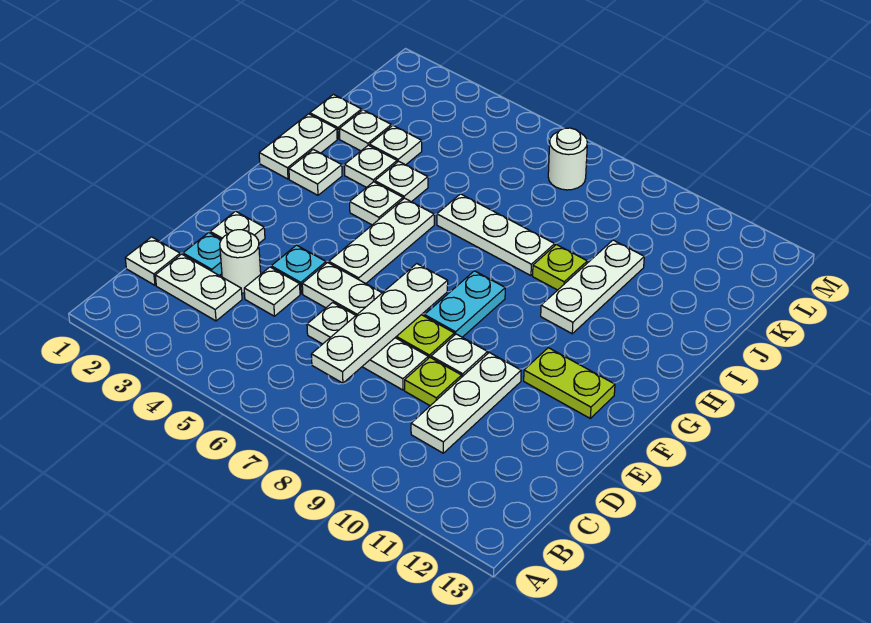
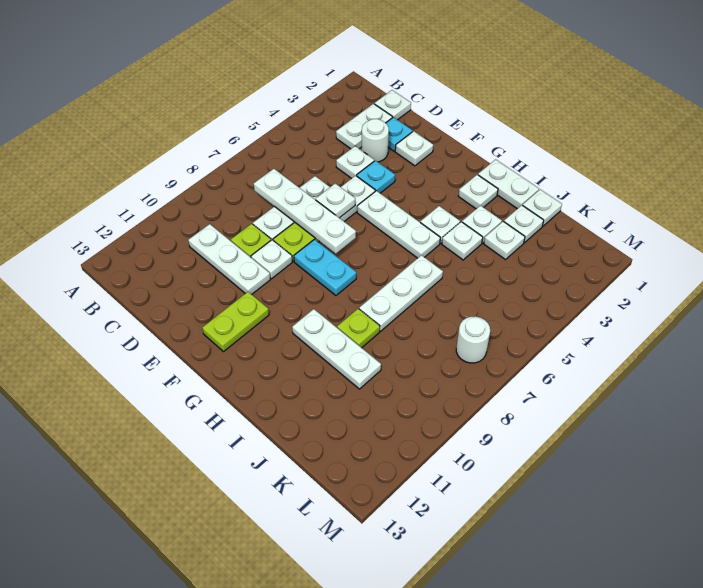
none -> white plate E6 level 2

